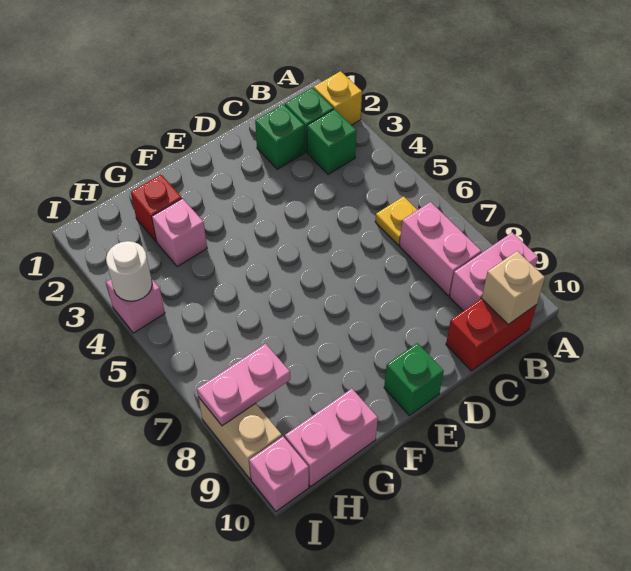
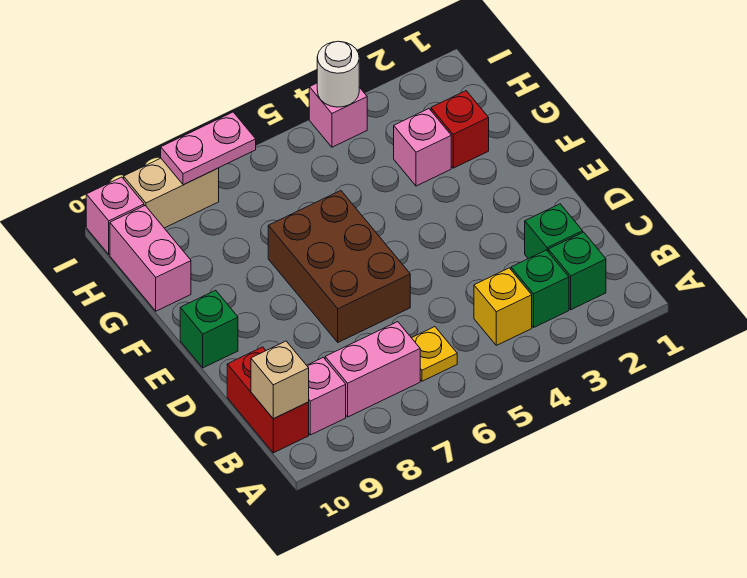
yellow brick A2 level 1 -> yellow brick B4 level 1
pink brick A9:B9 level 1 -> pink brick B9 level 1
none -> brown brick D6:F7 level 1
pink plate H8:I8 level 2 -> pink plate I7:I8 level 2

